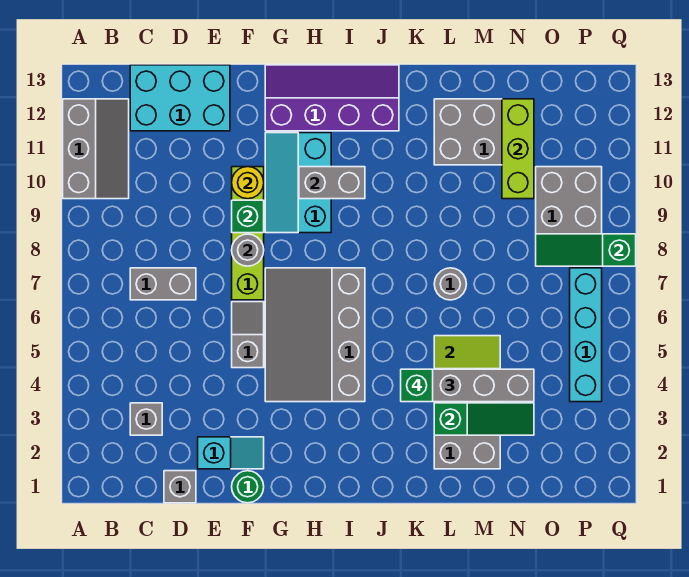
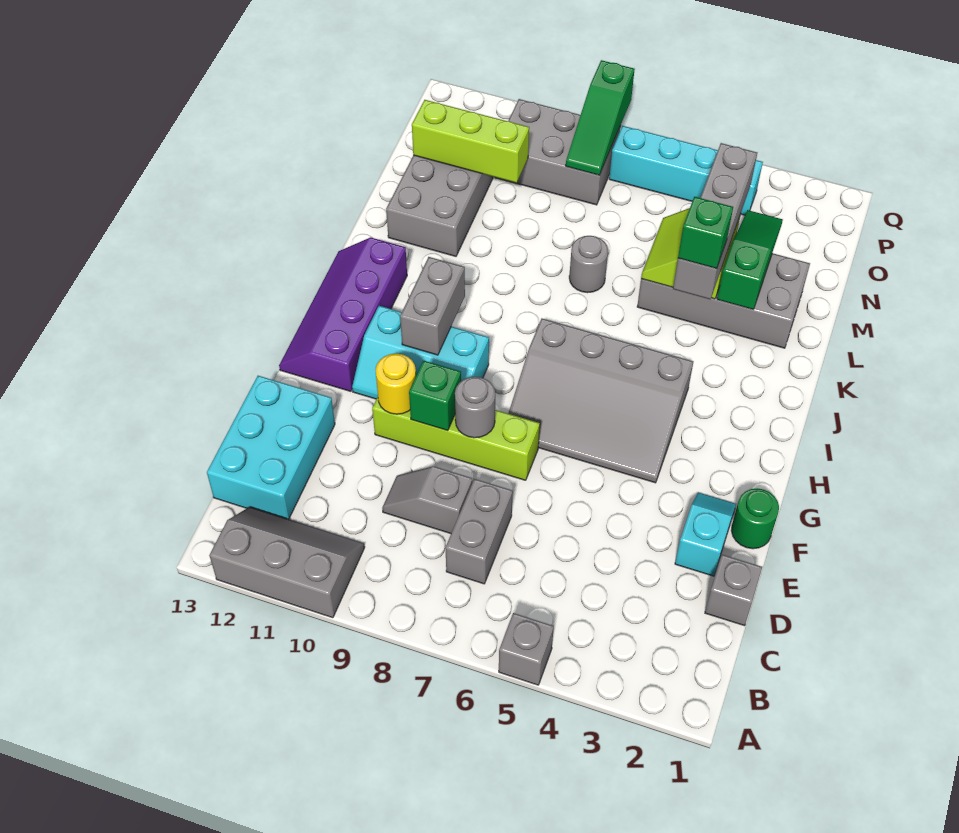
grey brick C3 level 1 -> grey brick A5 level 1
grey slope F5:F6 level 1 top 5 -> grey slope D8:D9 level 1 top 8

